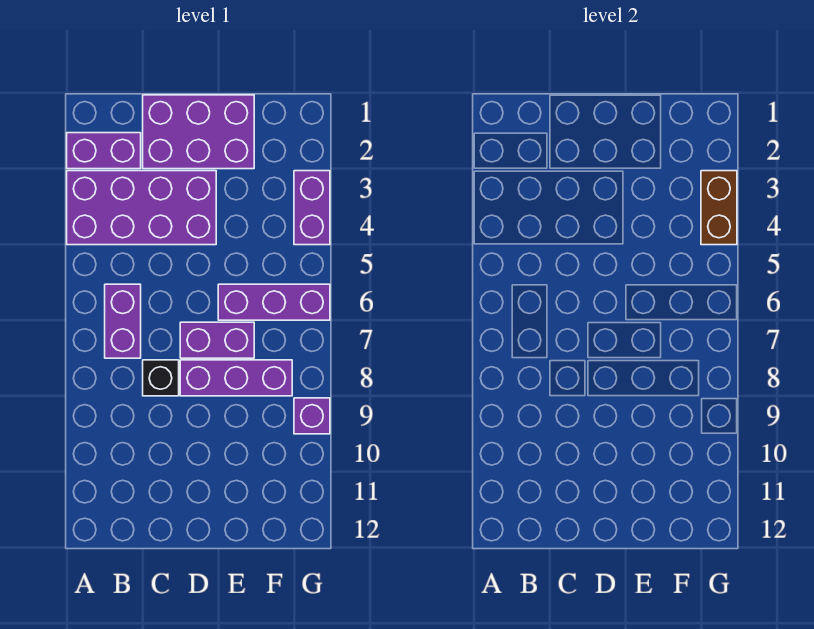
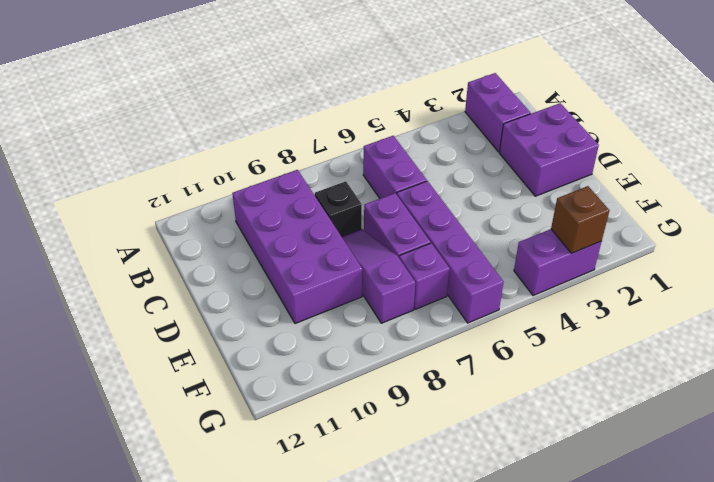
purple brick A3:D4 level 1 -> purple brick B9:E10 level 1
purple brick B6:B7 level 1 -> purple brick B6:C6 level 1
purple brick C1:E2 level 1 -> purple brick C1:D2 level 1
purple brick D8:F8 level 1 -> purple slope D8:F8 level 1 top F
purple brick E6:G6 level 1 -> purple brick D6:G6 level 1
brown brick G3:G4 level 2 -> brown brick G3 level 2
purple brick G9 level 1 -> purple brick F7 level 1

